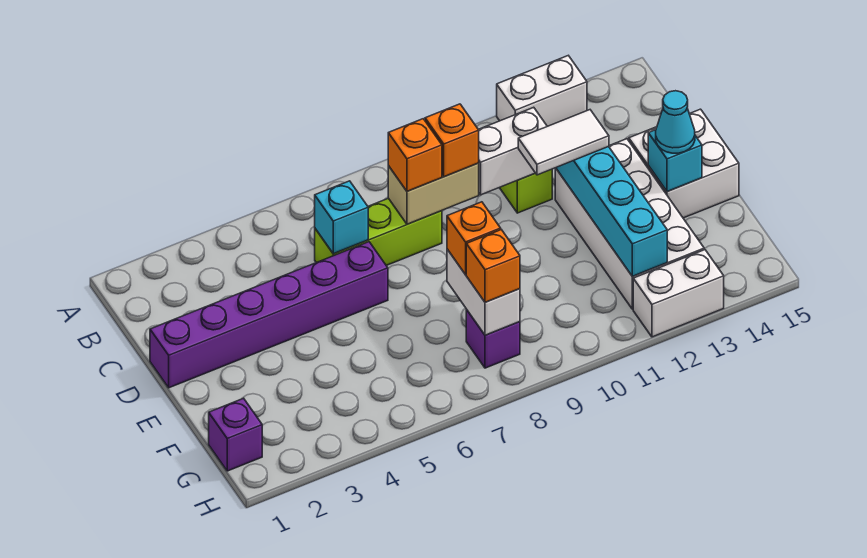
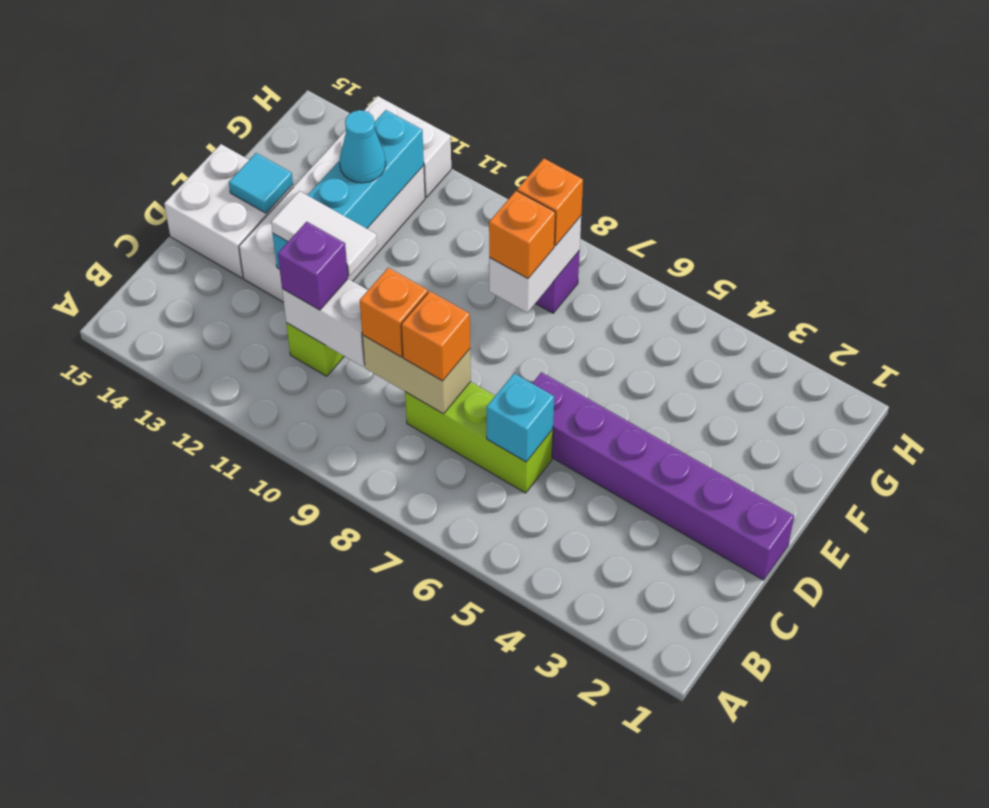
white brick A12:A13 level 1 -> none
cyan brick E14 level 2 -> cyan tile E14 level 2
cyan cone E14 level 3 -> cyan cone F12 level 3
purple brick G1 level 1 -> purple brick C11 level 3

